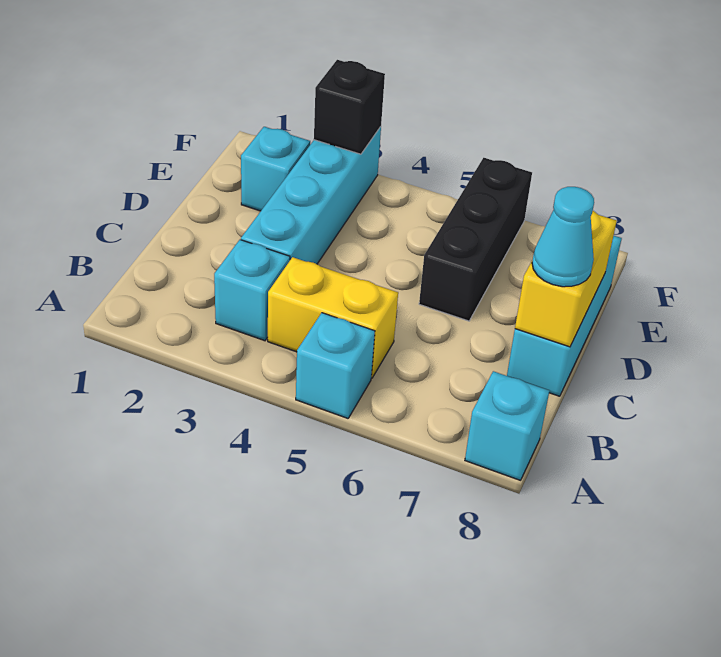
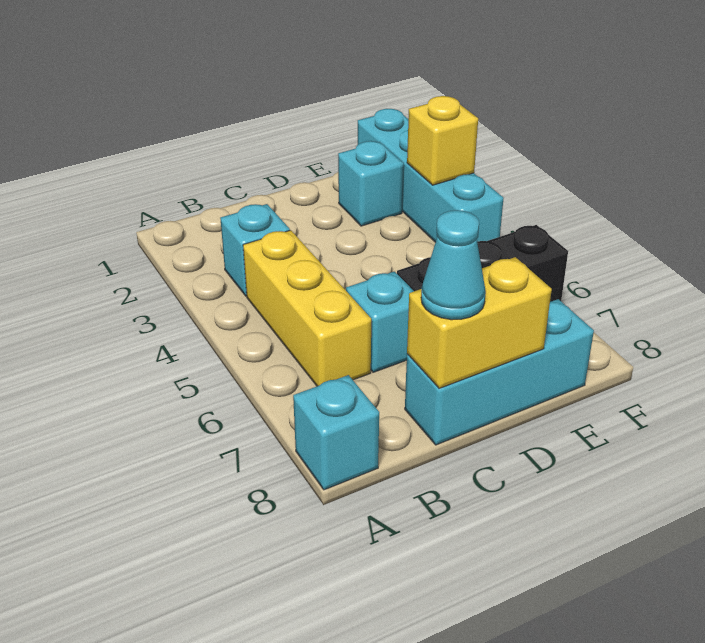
cyan brick A5 level 1 -> cyan brick C6 level 1
yellow brick B4:B5 level 1 -> yellow brick B4:B6 level 1
cyan brick C3:F3 level 1 -> cyan brick F1:F4 level 1
black brick F3 level 2 -> yellow brick F3 level 2

